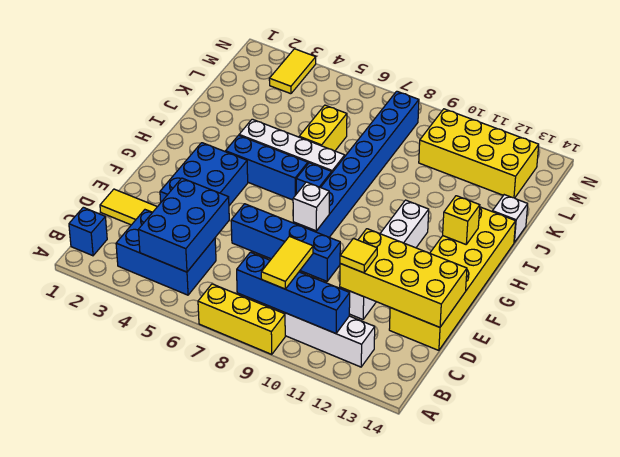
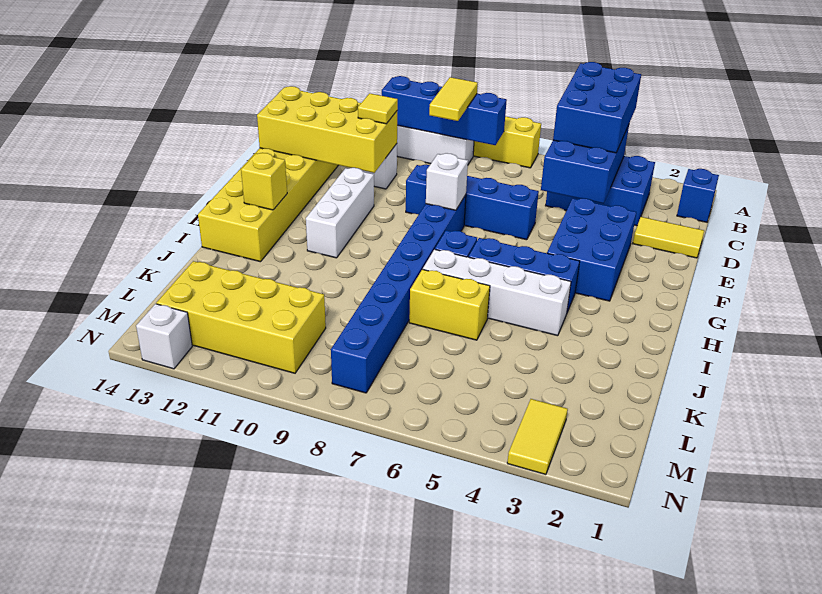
none -> blue brick A4:C5 level 3
yellow brick J6:K6 level 1 -> yellow brick J6:J7 level 1
white brick J14 level 1 -> white brick N13 level 1

